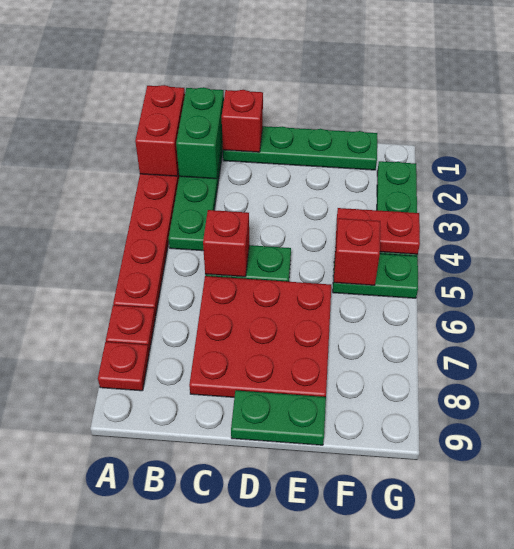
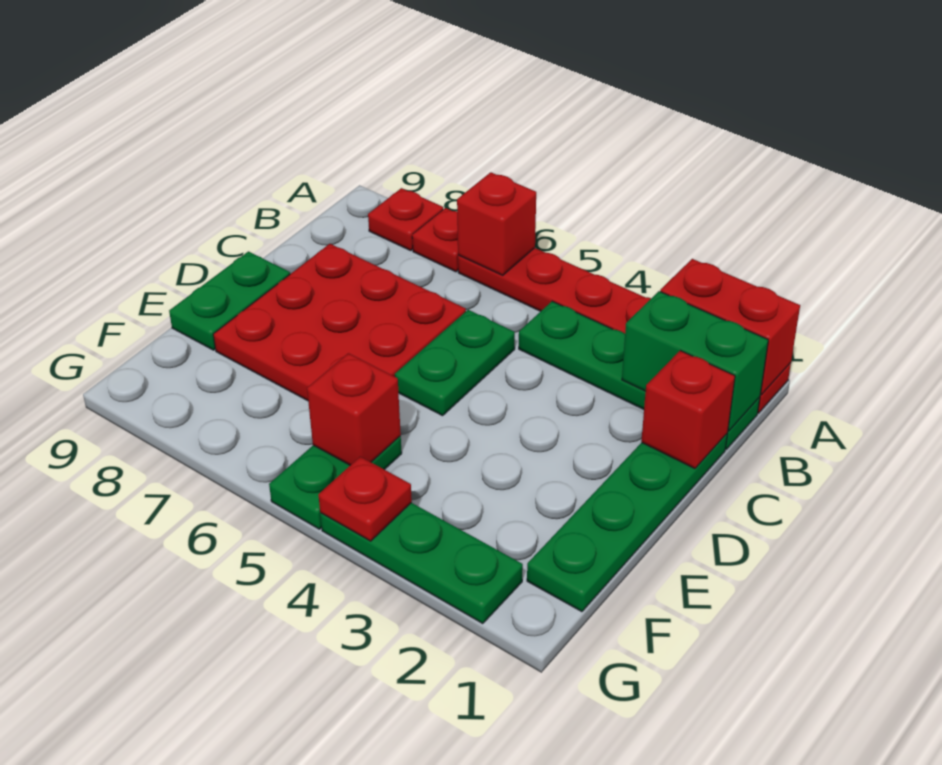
red brick C5 level 2 -> red brick A6 level 2
red plate F4:G4 level 2 -> red plate G4 level 2

